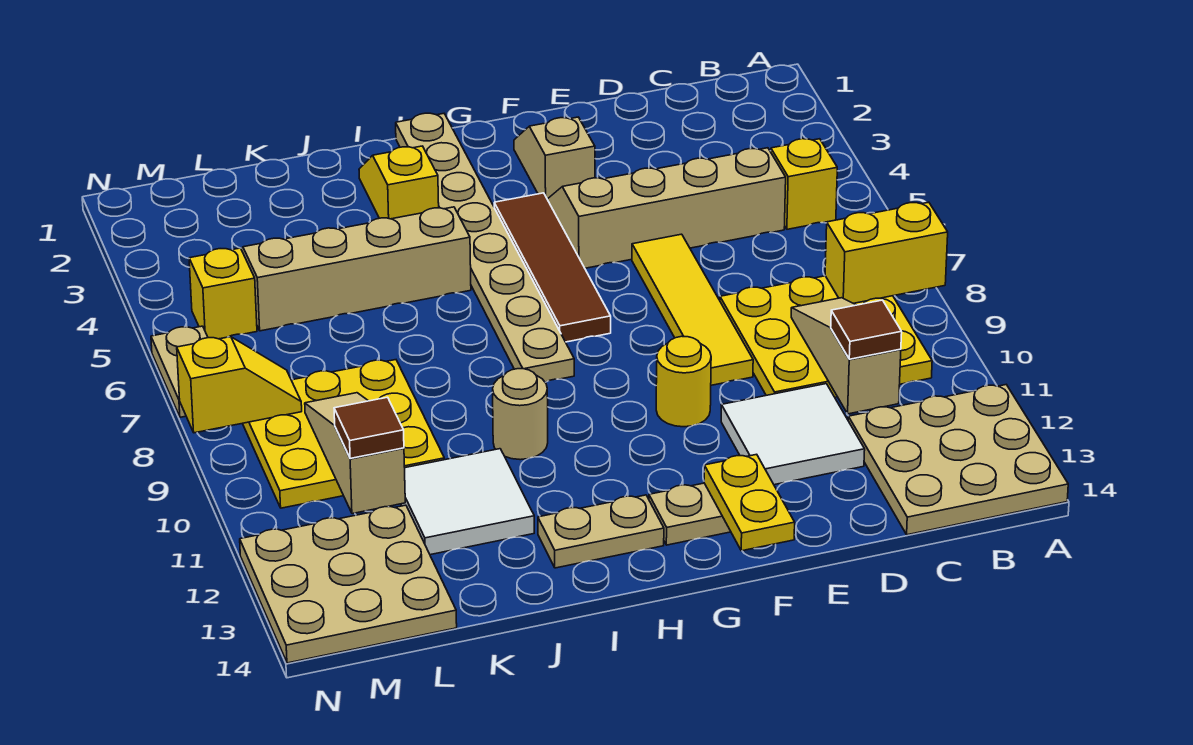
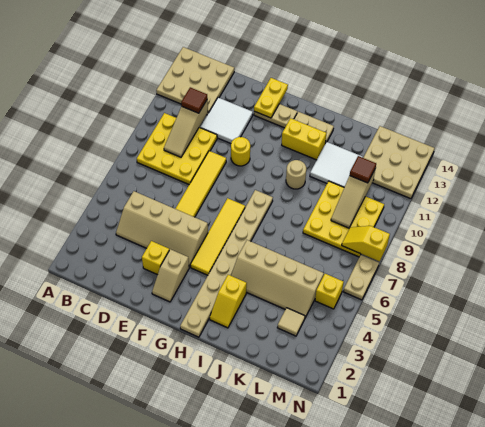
yellow brick A8:B8 level 2 -> yellow brick H12:I12 level 1
yellow brick B5 level 1 -> yellow brick E3 level 1
brown tile G4:G7 level 1 -> yellow tile G4:G7 level 1
none -> tan tile L3 level 1

